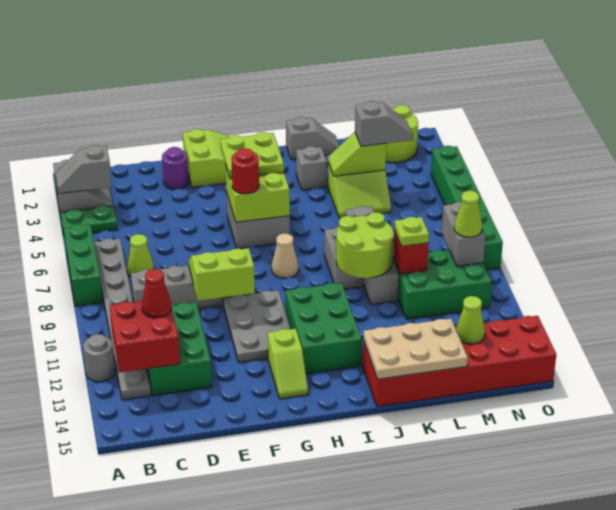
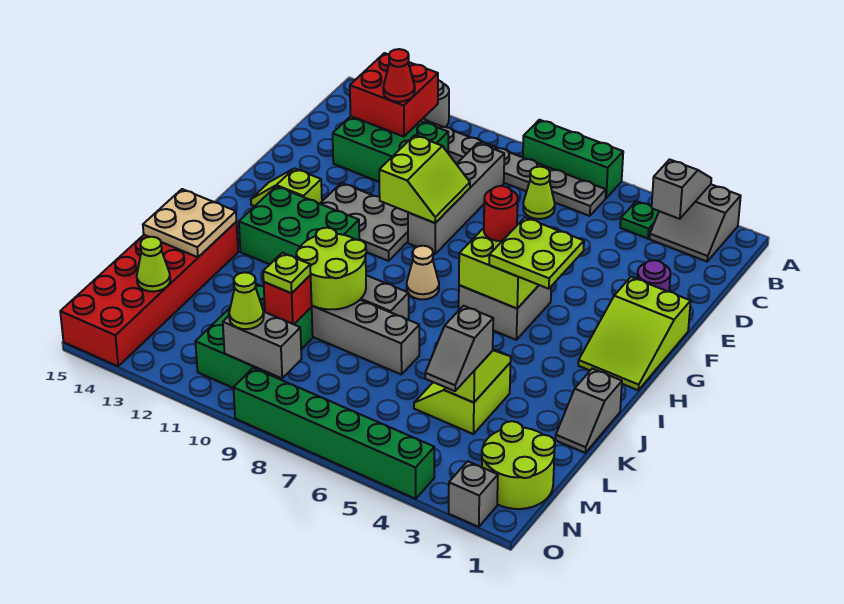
green plate A4:B4 level 1 -> green plate B4 level 1
grey brick J3 level 1 -> grey brick O2 level 1
tan plate J14:L15 level 2 -> tan plate J14:K15 level 2

